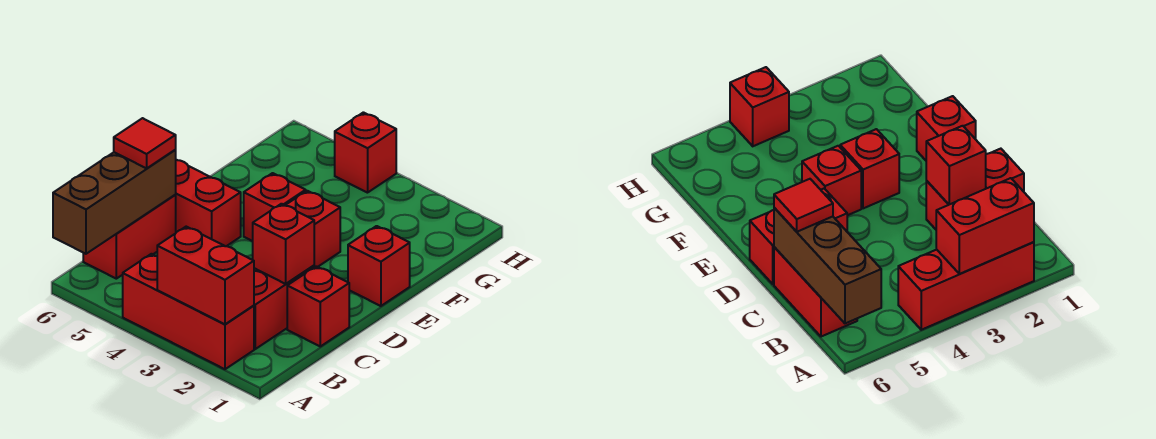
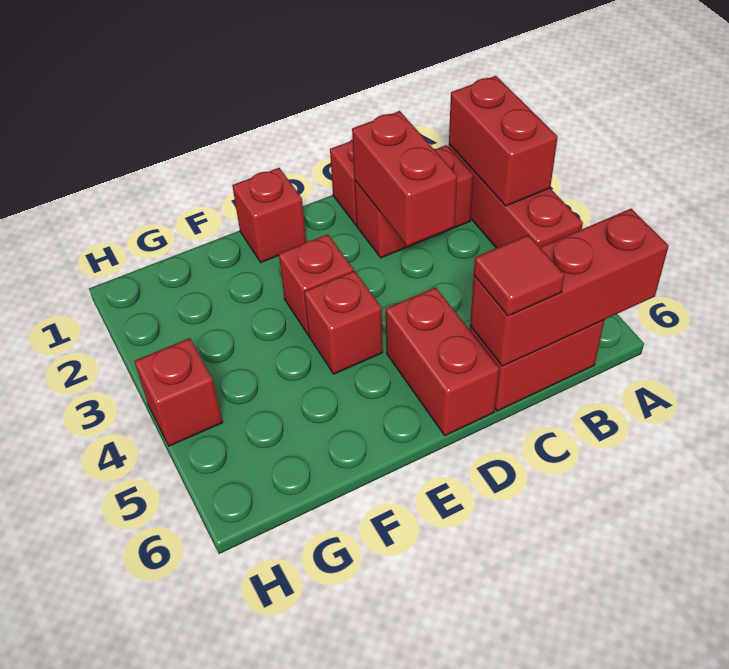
brown brick A6:C6 level 2 -> red brick A6:C6 level 2
red brick C2 level 2 -> red brick C2:C3 level 2

